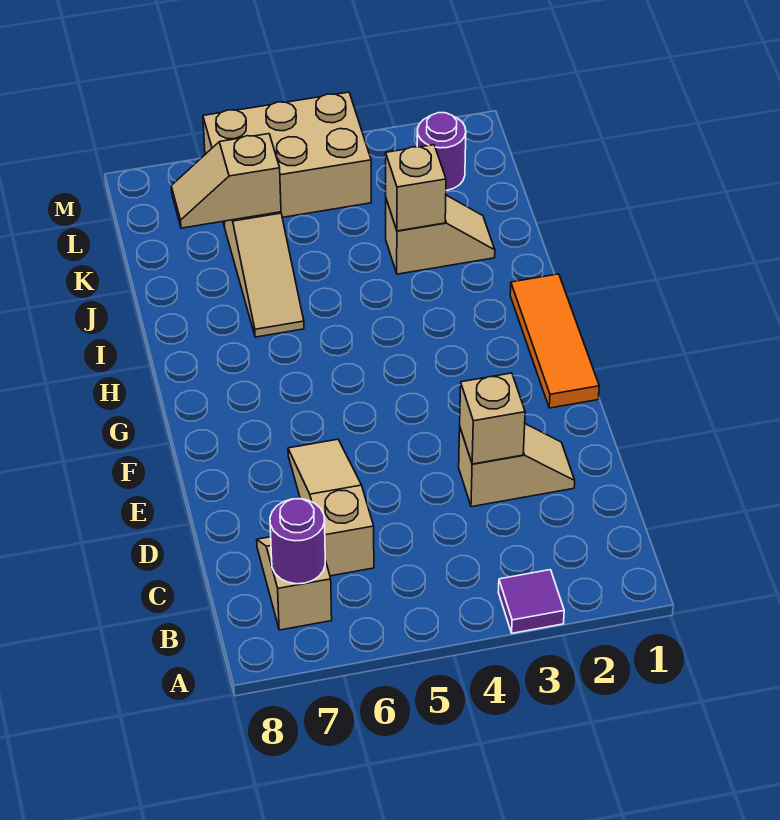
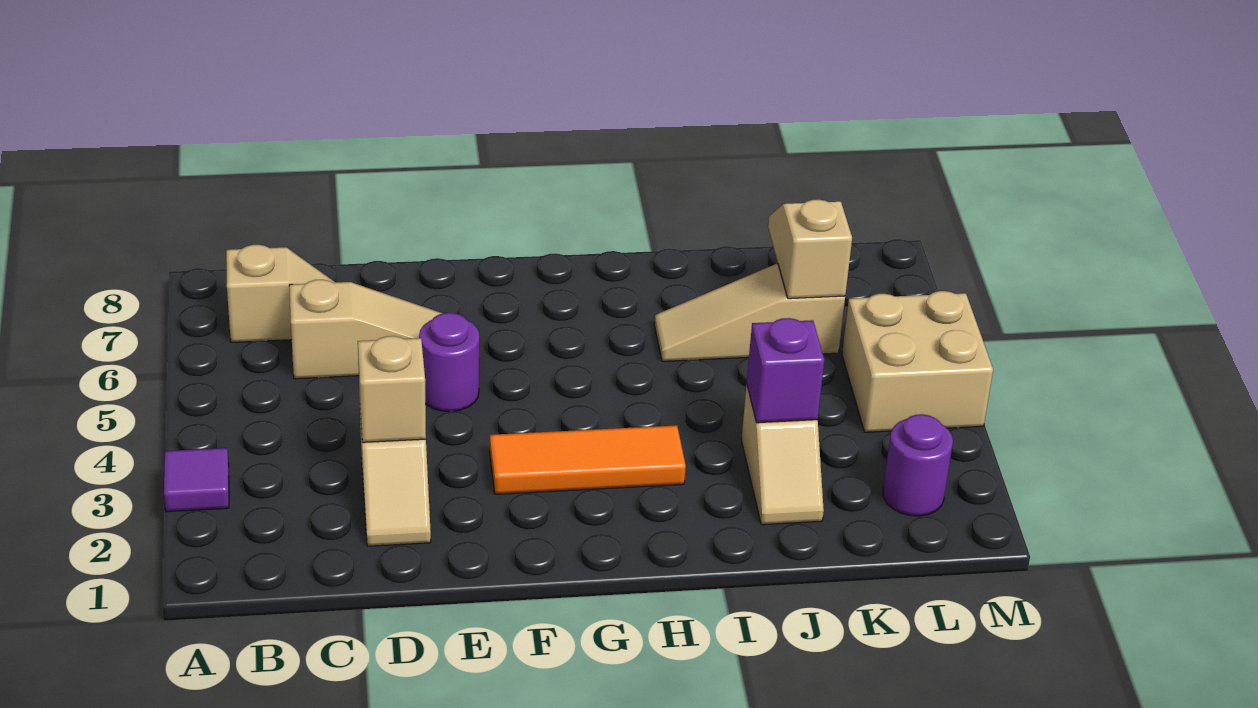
purple round brick B7 level 2 -> purple round brick E5 level 1
orange tile F1:H1 level 1 -> orange tile F3:H3 level 1
tan brick J3 level 2 -> purple brick J3 level 2
tan brick L4:M6 level 1 -> tan brick L4:M5 level 1

